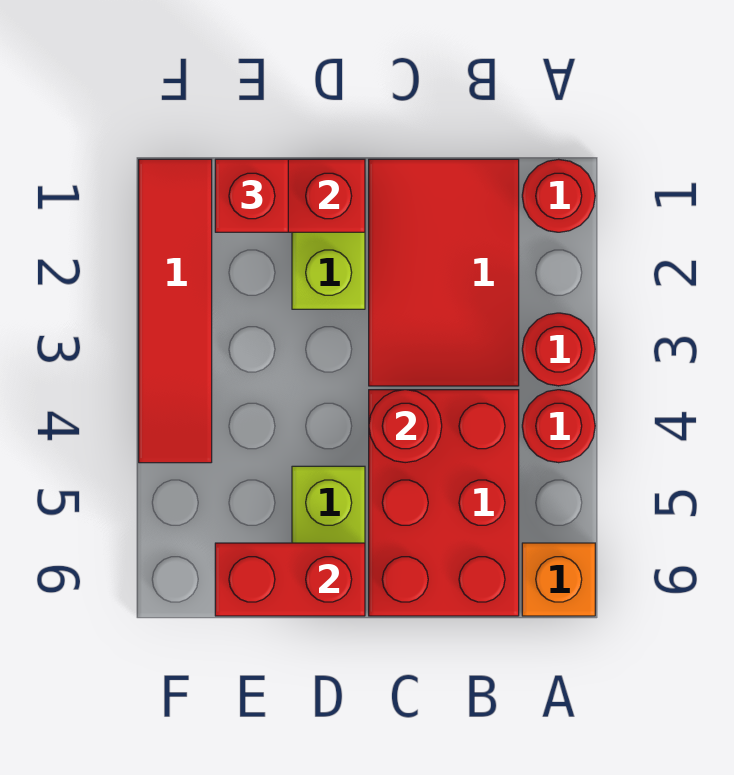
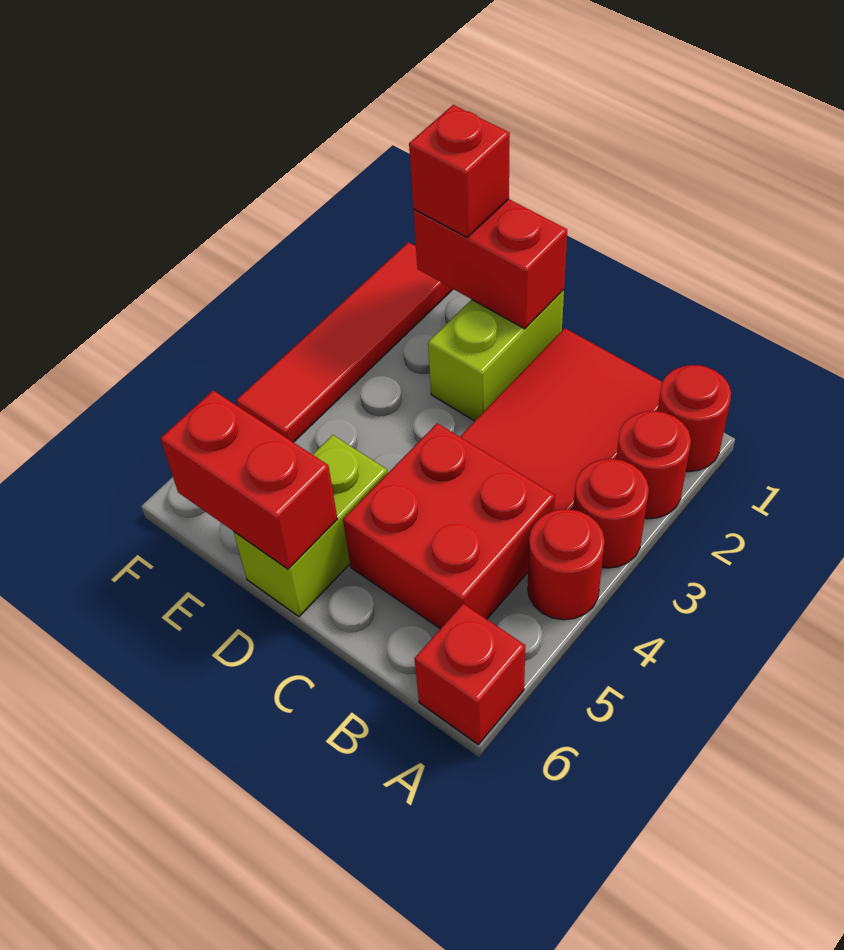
orange brick A6 level 1 -> red brick A6 level 1
red brick B4:C6 level 1 -> red brick B4:C5 level 1
red round brick C4 level 2 -> red round brick A2 level 1

